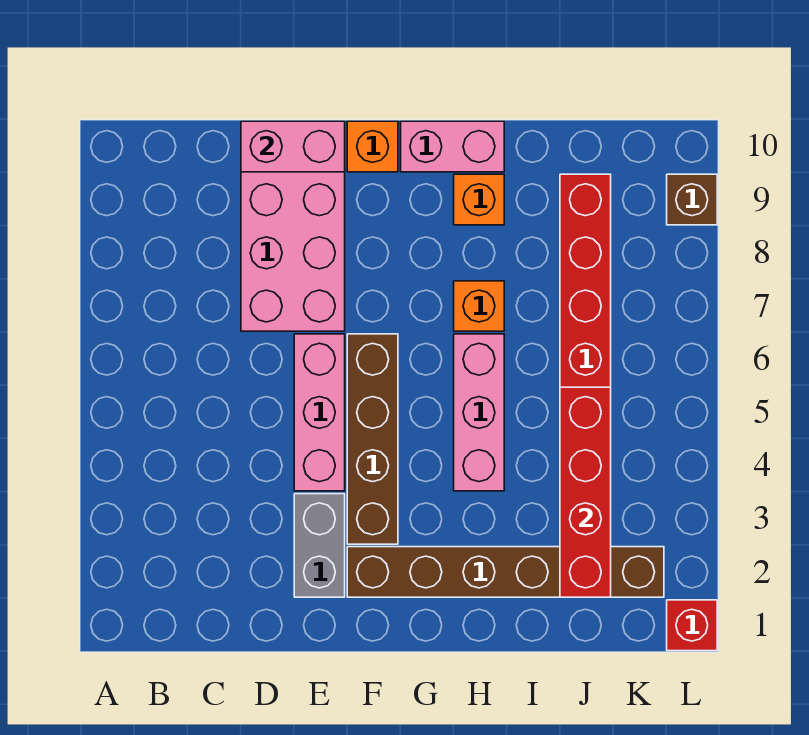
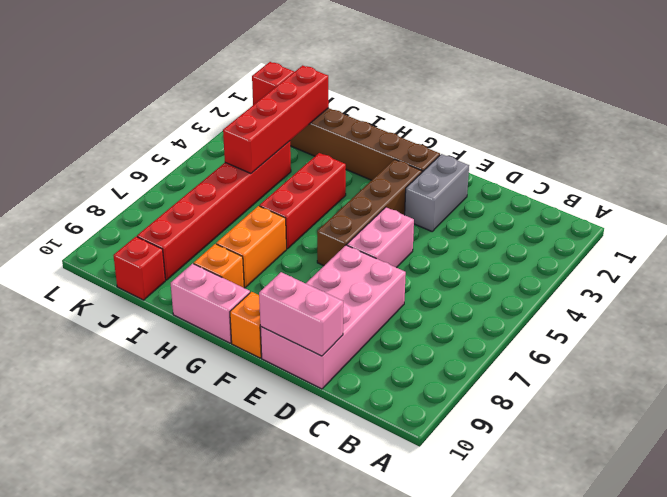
pink brick E4:E6 level 1 -> pink brick E5:E6 level 1
pink brick H4:H6 level 1 -> red brick H4:H6 level 1
orange brick H7 level 1 -> orange brick H7:H8 level 1
none -> red brick J10 level 1
brown brick L9 level 1 -> none

